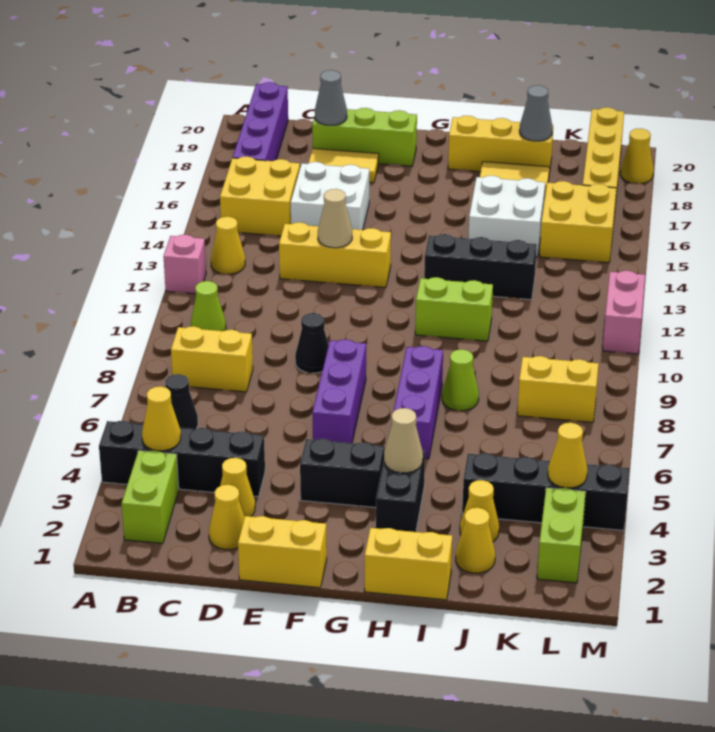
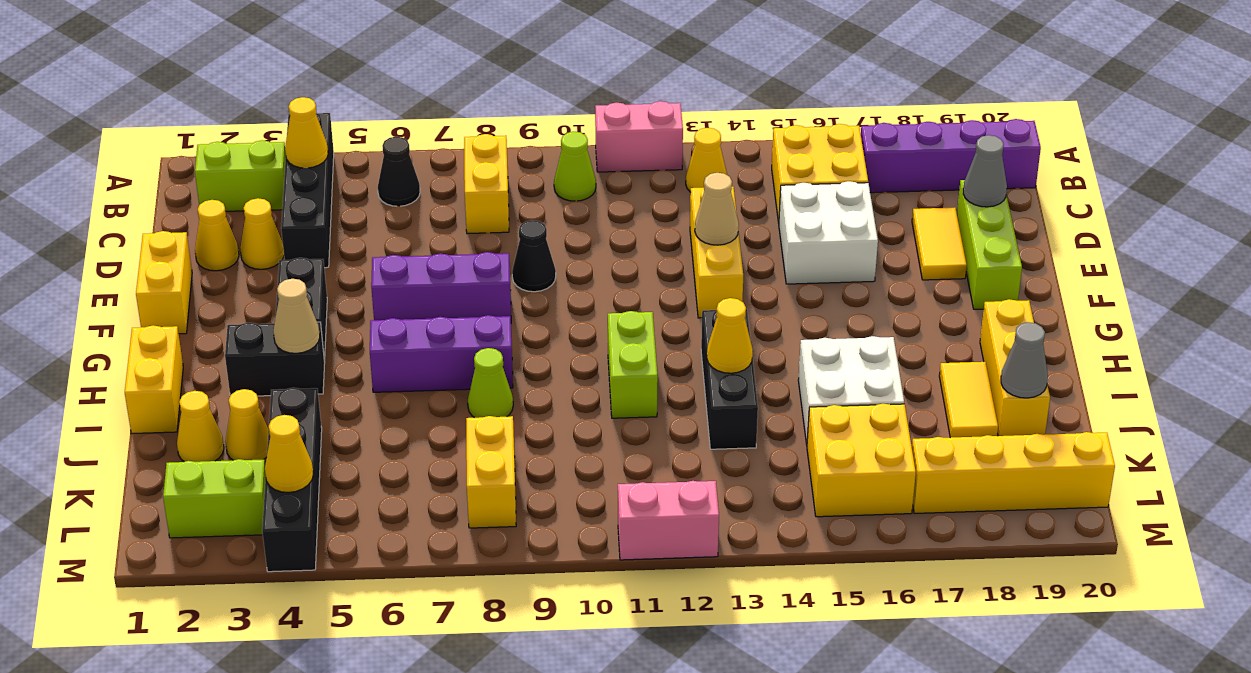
pink brick A12 level 1 -> pink brick A11:A12 level 1
yellow cone M19 level 1 -> yellow cone I13 level 2

